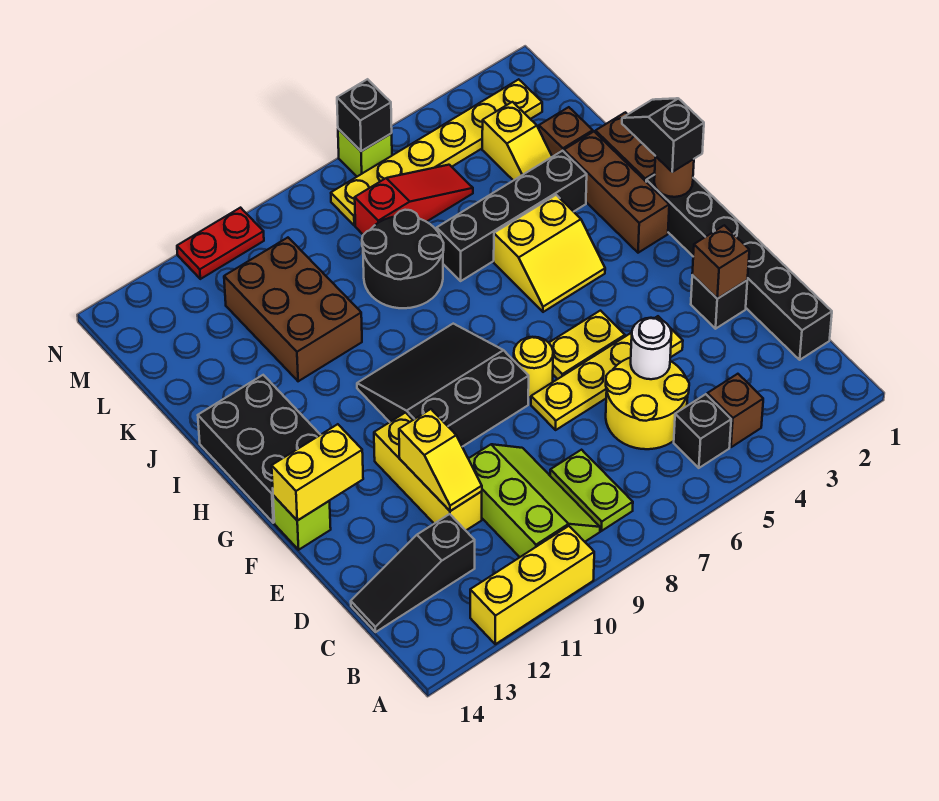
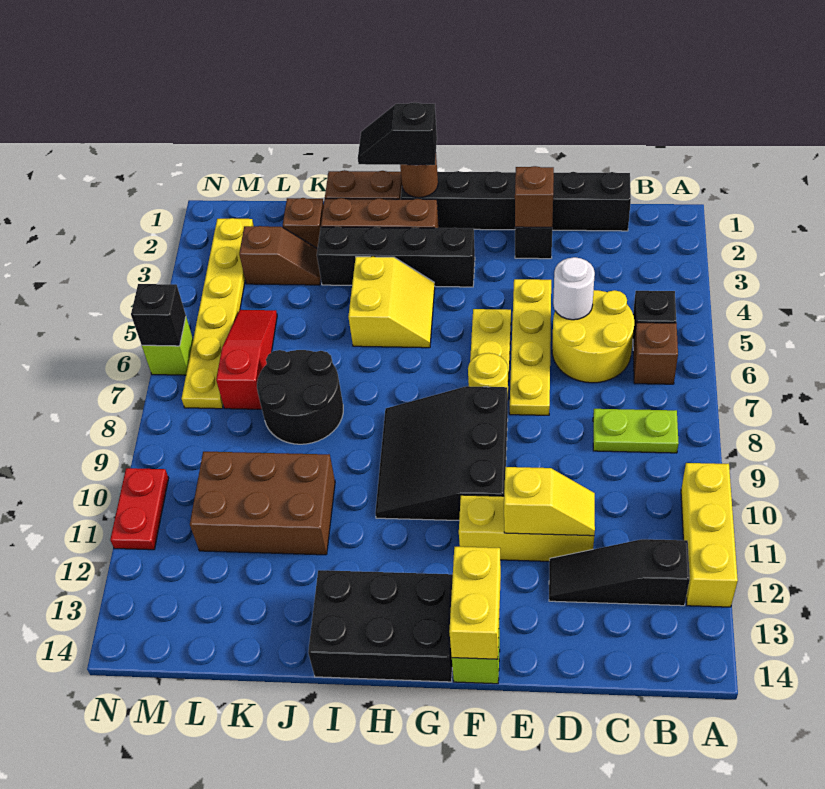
brown brick B4 level 1 -> brown brick B6 level 1
lime slope B9:D10 level 1 top 10 -> none
black slope C12:C14 level 1 top 12 -> black slope B12:D12 level 1 top B
black brick J3:J6 level 1 -> black brick G3:J3 level 1
yellow slope K3:L3 level 1 top L -> brown slope K3:L3 level 1 top L

